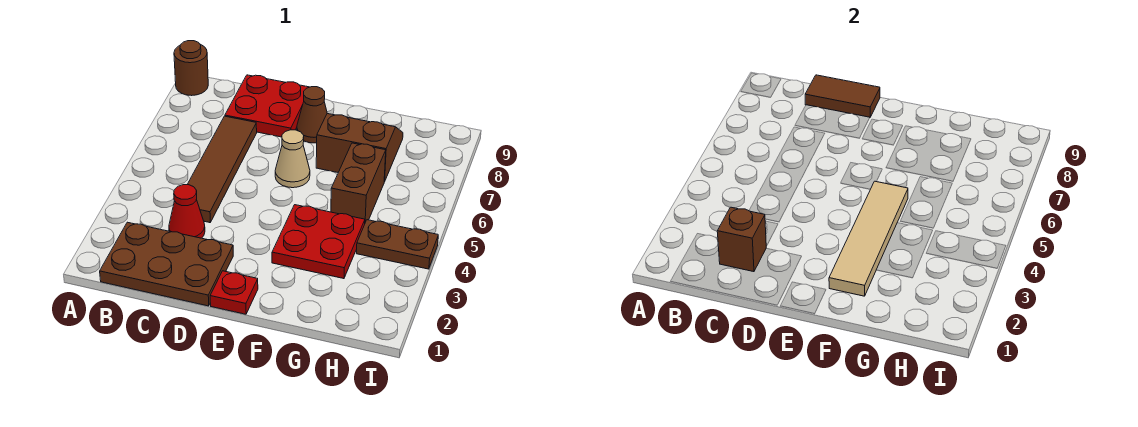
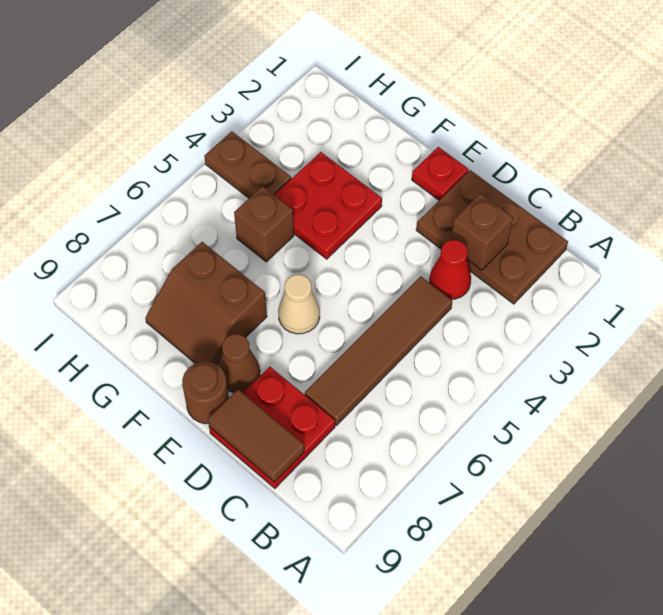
brown round brick A9 level 1 -> brown round brick E9 level 1
tan tile F2:F5 level 2 -> none
brown brick G5:G6 level 1 -> brown brick G5 level 1

